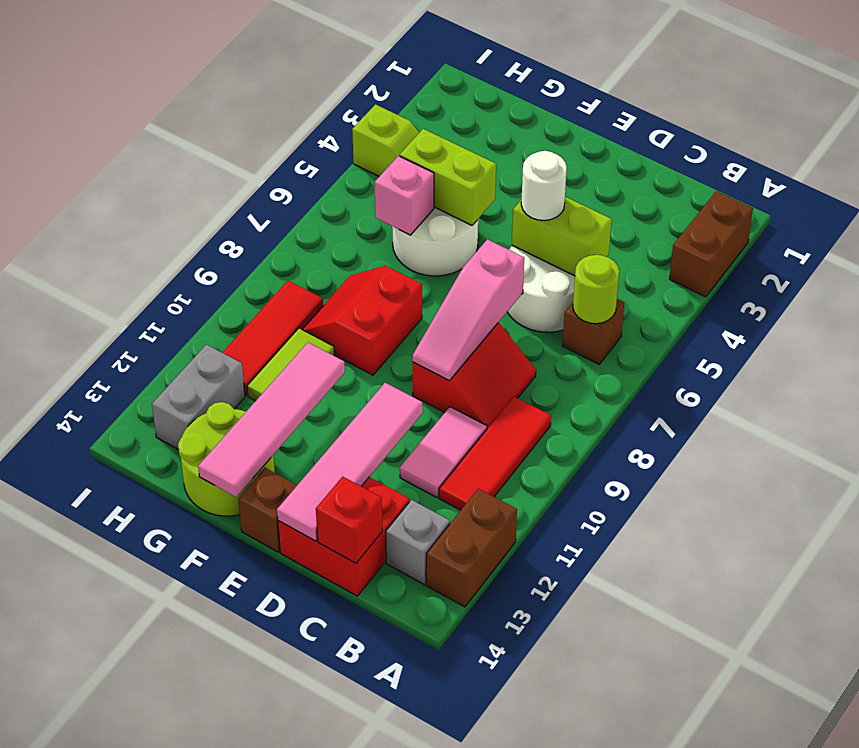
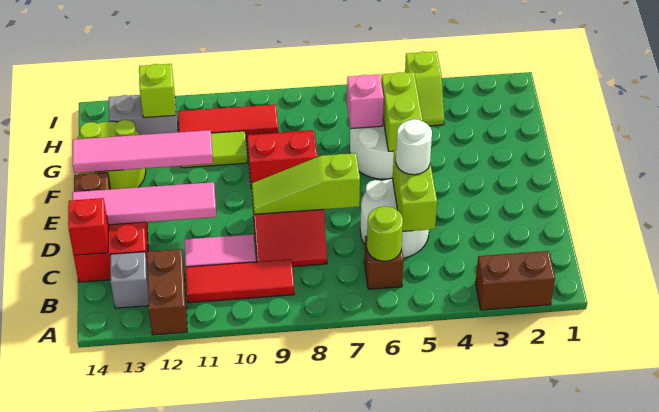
brown brick A12:A13 level 1 -> brown brick A12:B12 level 1
pink slope D7:D9 level 2 top 7 -> lime slope D7:D9 level 2 top 7
none -> lime brick H12 level 2

